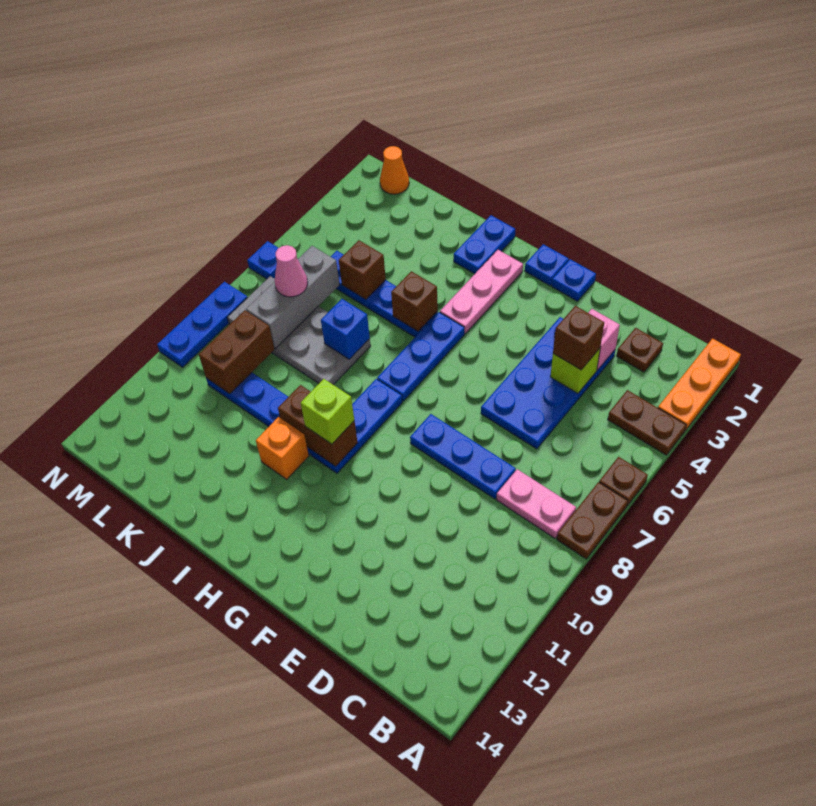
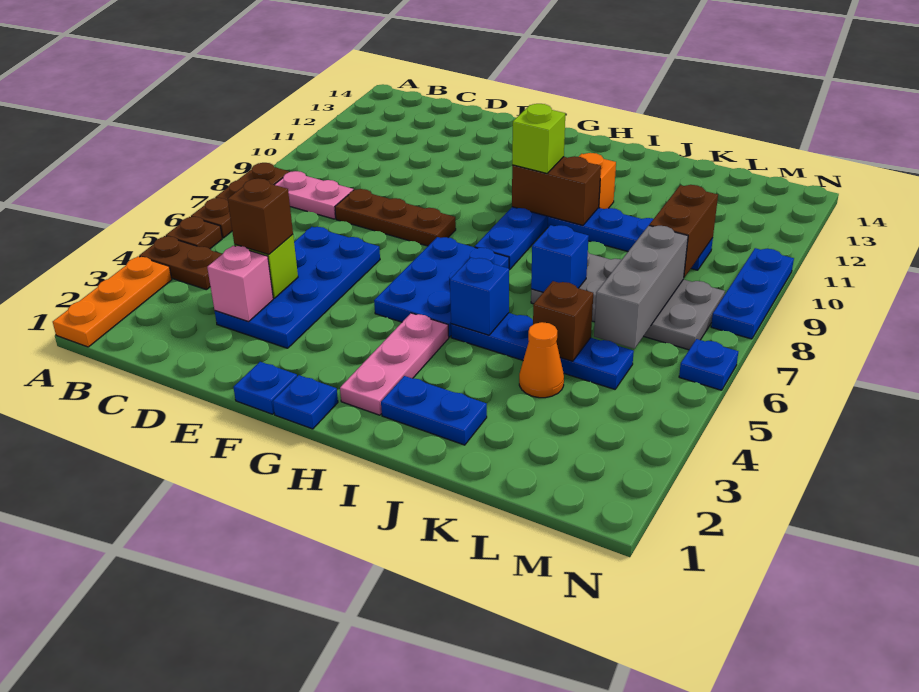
brown plate C2 level 1 -> brown plate A5 level 1
blue plate D8:F8 level 1 -> brown plate D8:F8 level 1
blue plate H5:H7 level 1 -> blue plate G5:H7 level 1
blue plate I1:I2 level 1 -> blue plate I2:J2 level 1
brown brick I5 level 2 -> blue brick I5 level 2
pink cone L7 level 3 -> none
orange cone M1 level 1 -> orange cone K4 level 1

